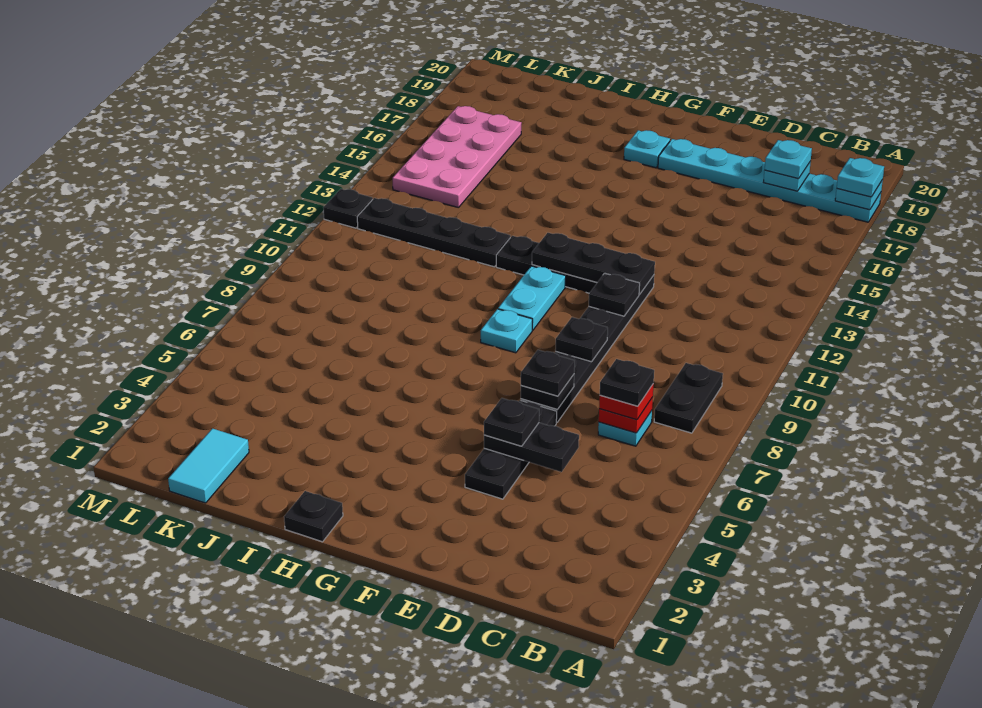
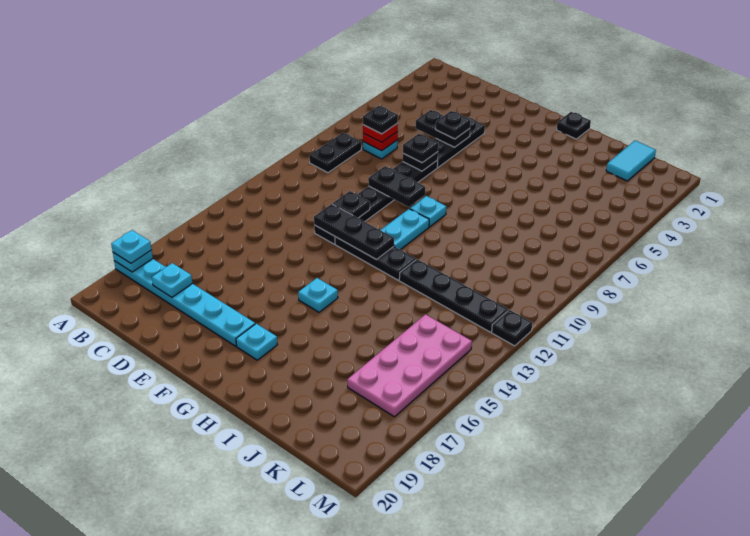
cyan plate C18 level 3 -> cyan plate G15 level 1
black plate E9 level 2 -> black plate E9:F9 level 2

